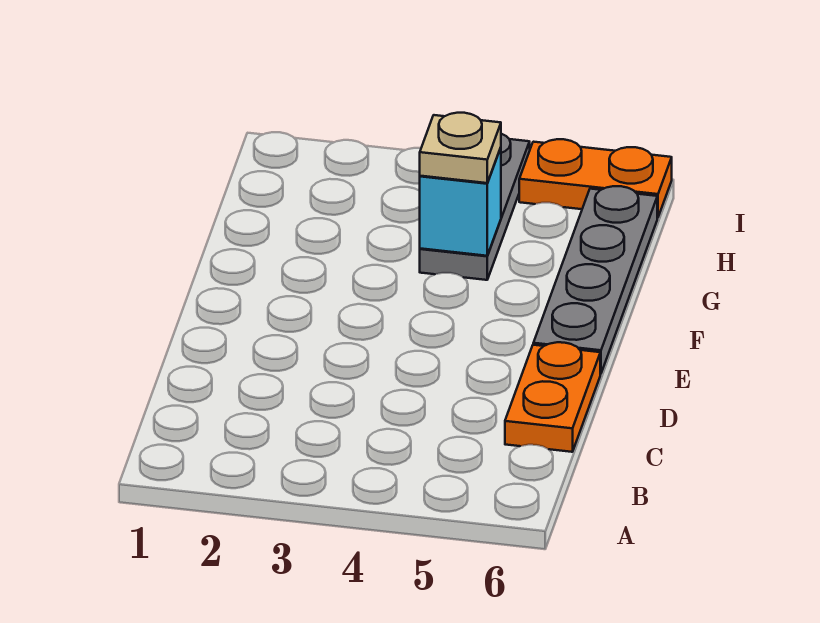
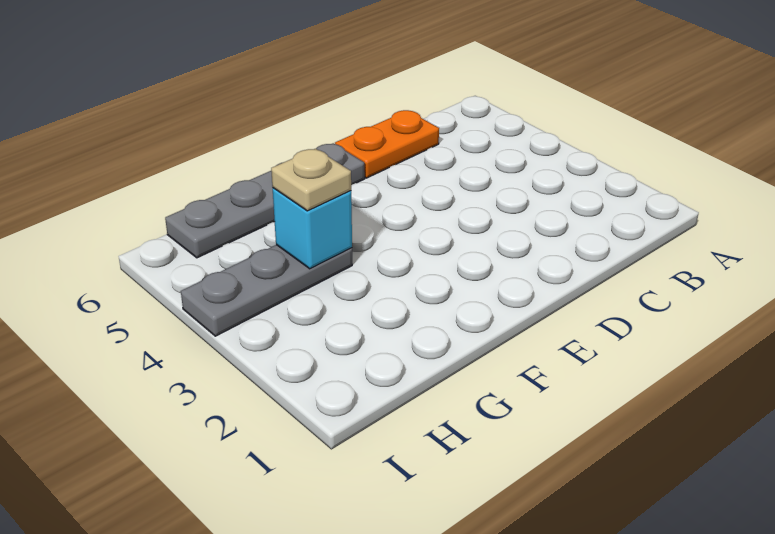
orange plate I5:I6 level 1 -> none

